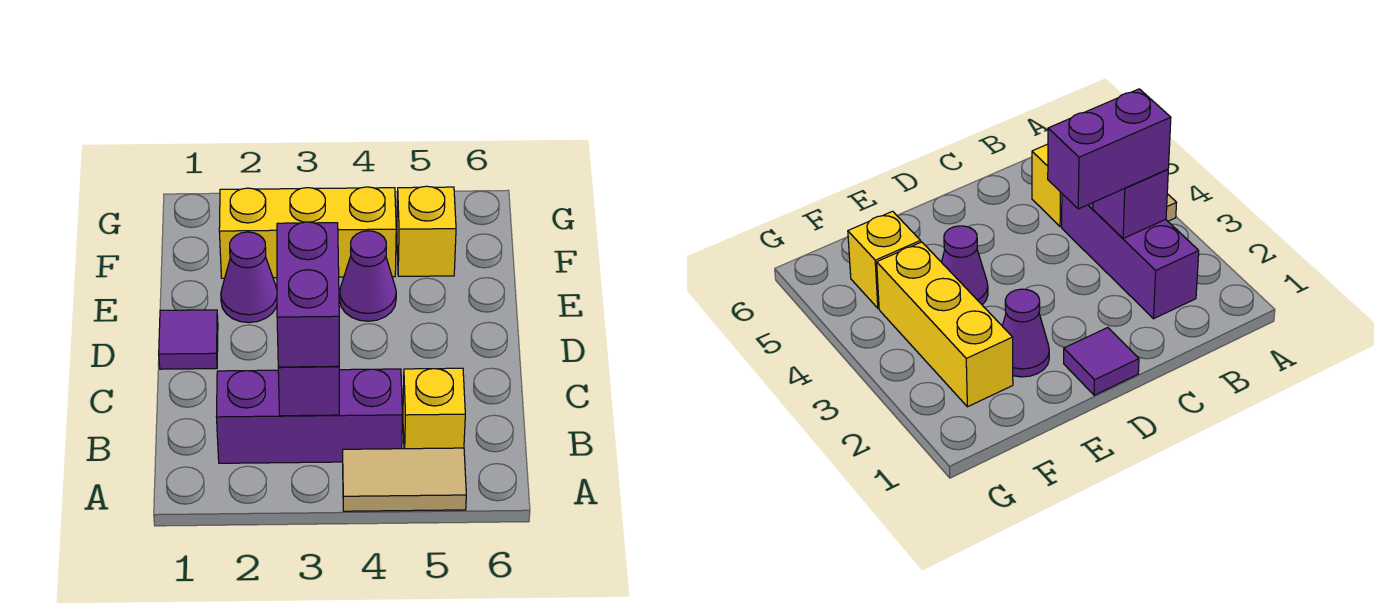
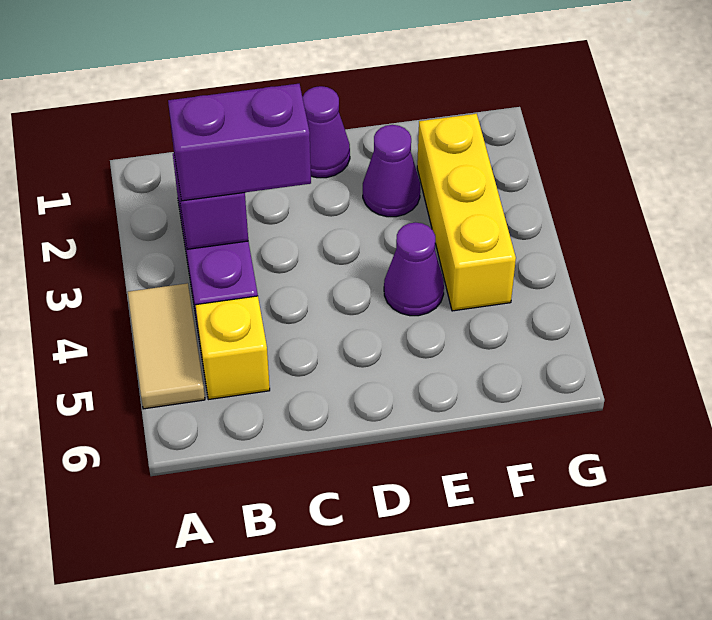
purple tile D1 level 1 -> purple cone D1 level 1
yellow brick F5 level 1 -> none

